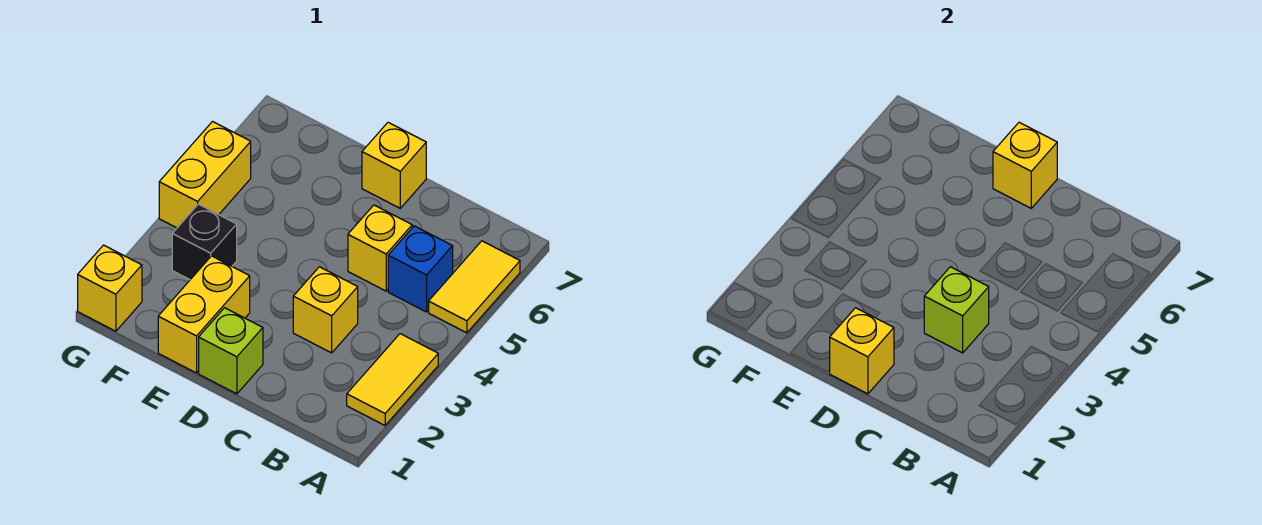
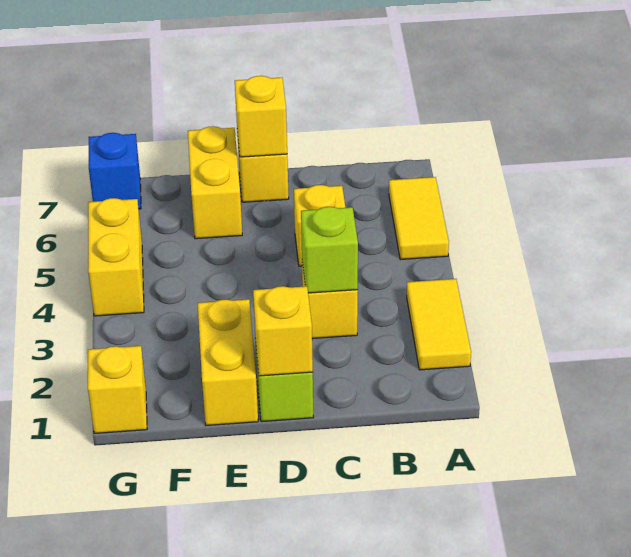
blue brick B5 level 1 -> blue brick G7 level 1
none -> yellow brick E6:E7 level 1
black brick F3 level 1 -> none

